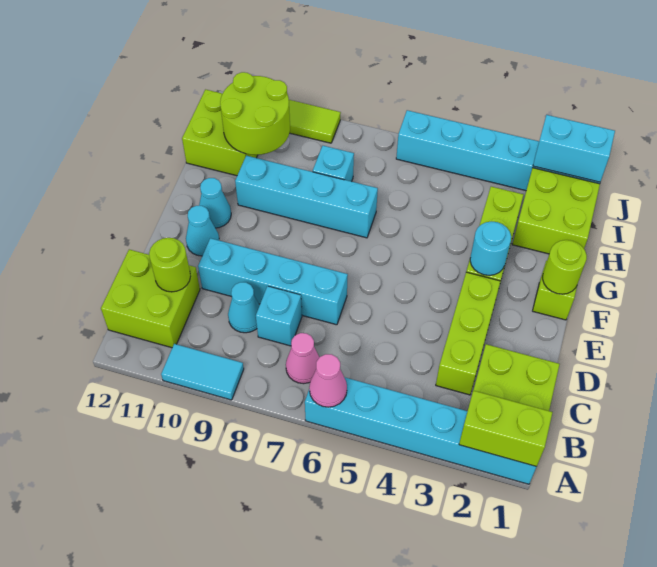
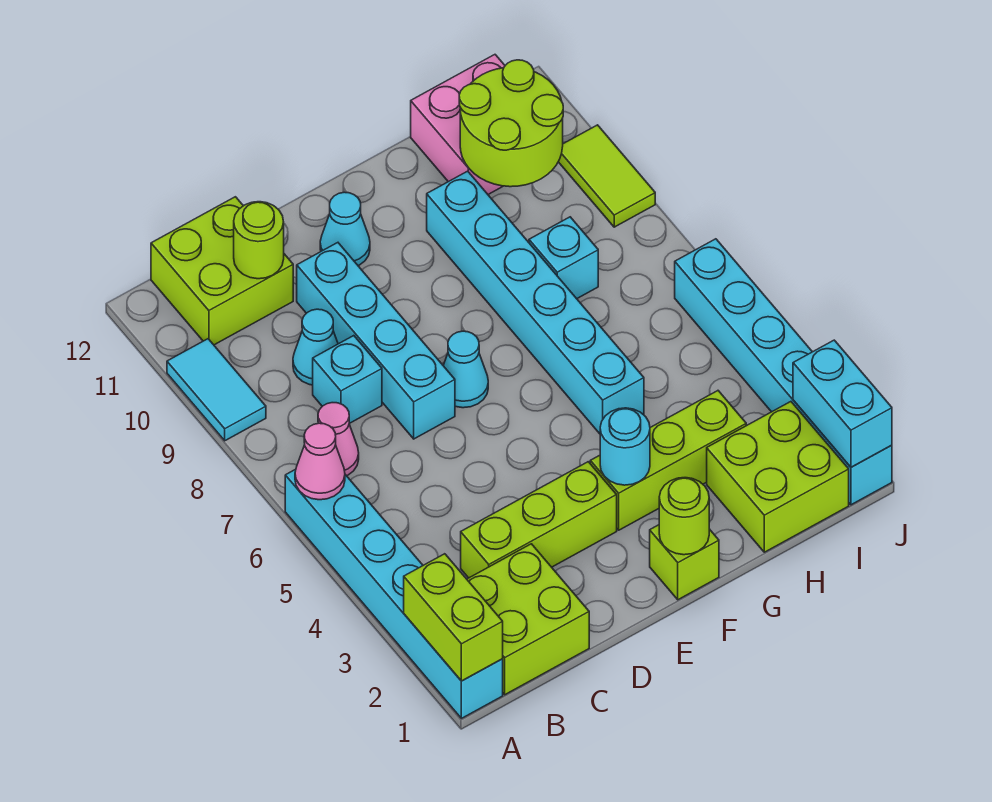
cyan cone F11 level 1 -> cyan cone E7 level 1
cyan brick G7:G10 level 1 -> cyan brick G5:G10 level 1
lime brick H11:I12 level 1 -> pink brick H11:I12 level 1

